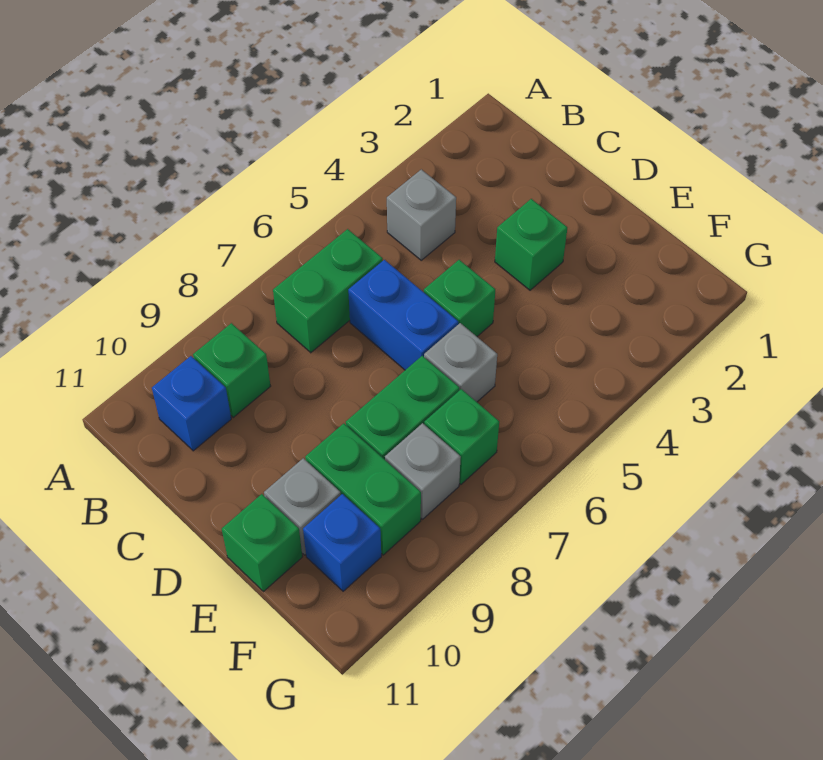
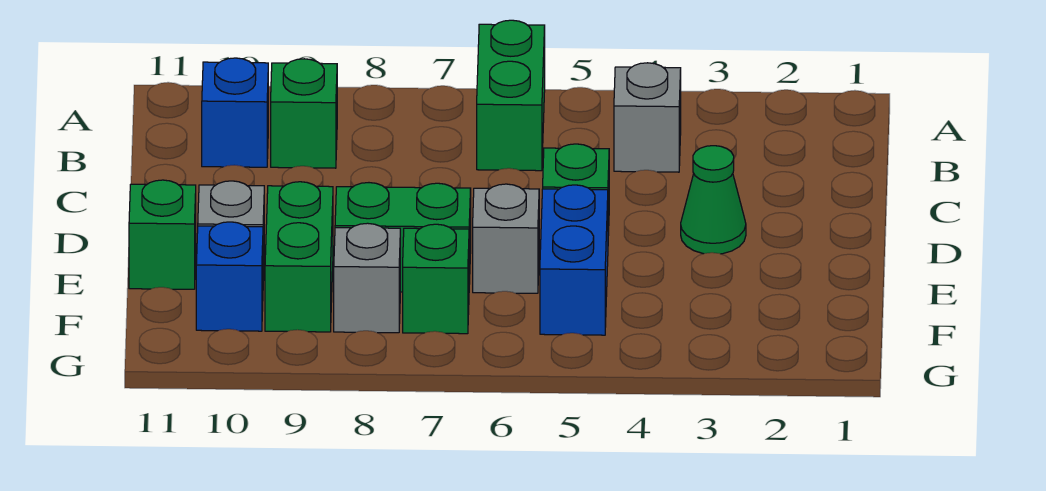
green brick B6:B7 level 1 -> green brick A6:B6 level 1
blue brick C6:D6 level 1 -> blue brick E5:F5 level 1
green brick D3 level 1 -> green cone D3 level 1

